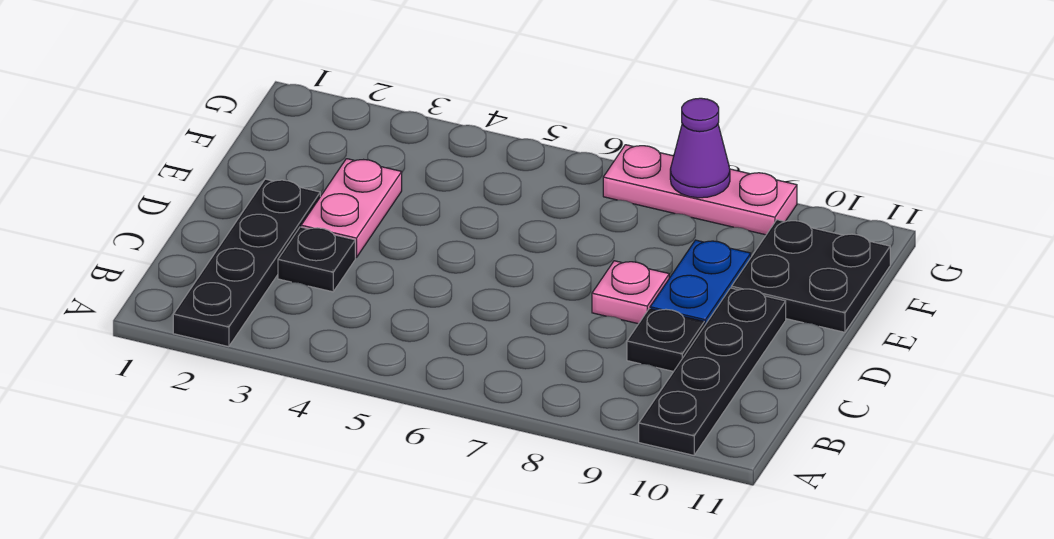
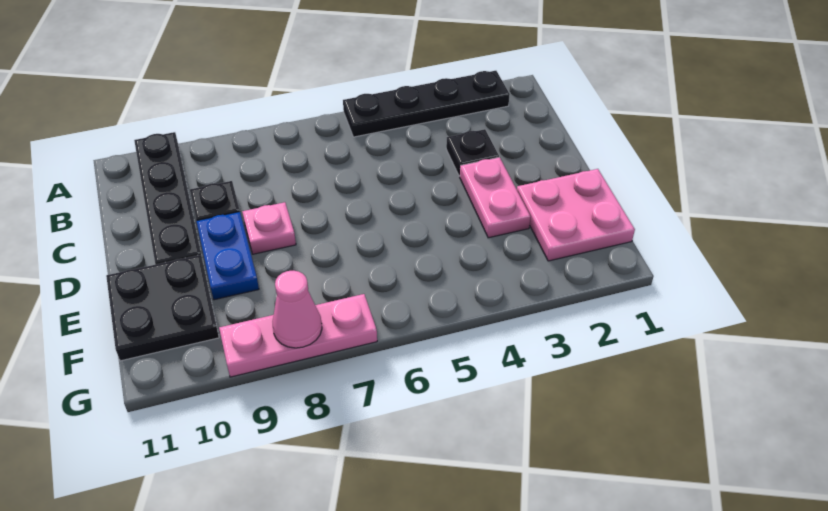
black plate A2:D2 level 1 -> black plate A2:A5 level 1
none -> pink plate E1:F2 level 1
purple cone G8 level 2 -> pink cone G8 level 2

